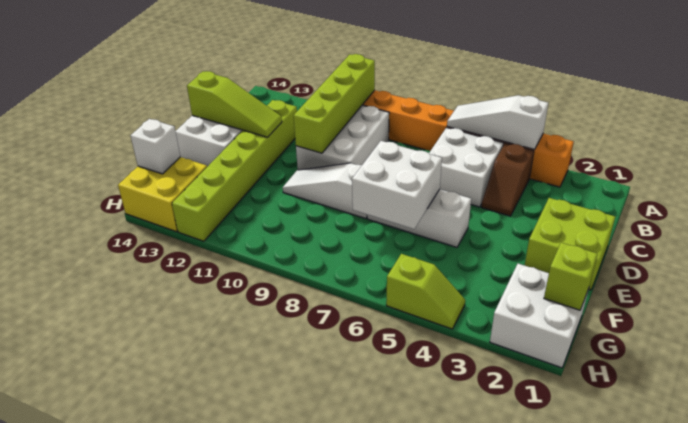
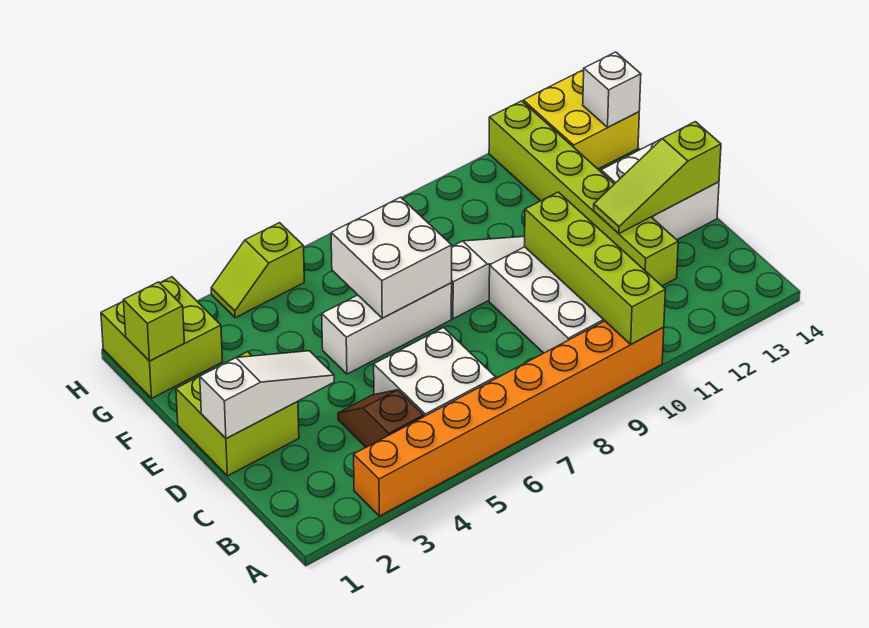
white slope A4:A6 level 2 top 4 -> white slope D1:D3 level 2 top 1
white brick G1:H2 level 1 -> lime brick G1:H2 level 1

